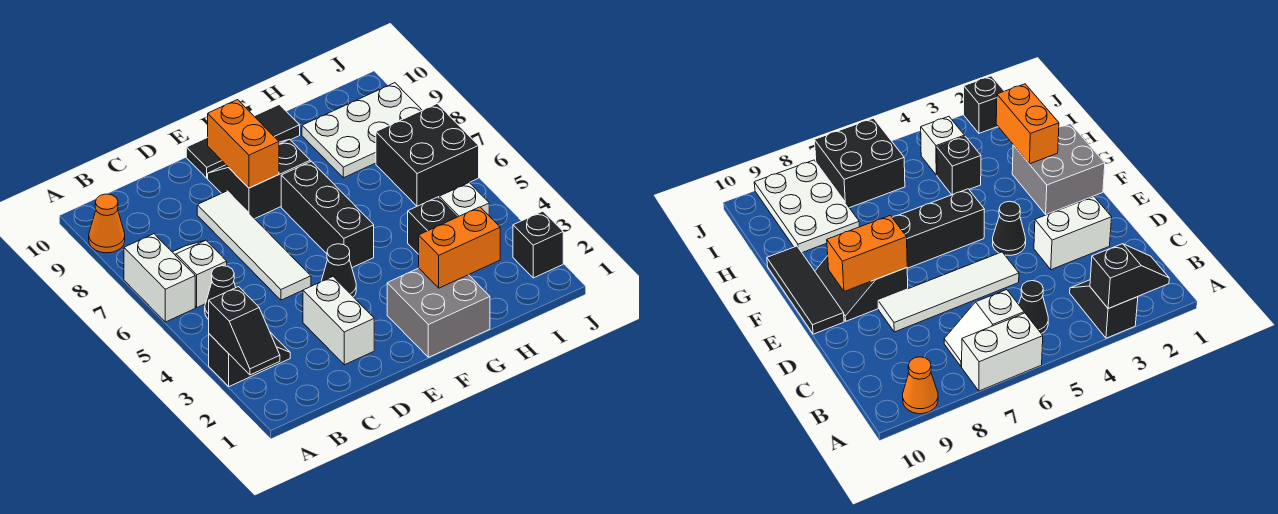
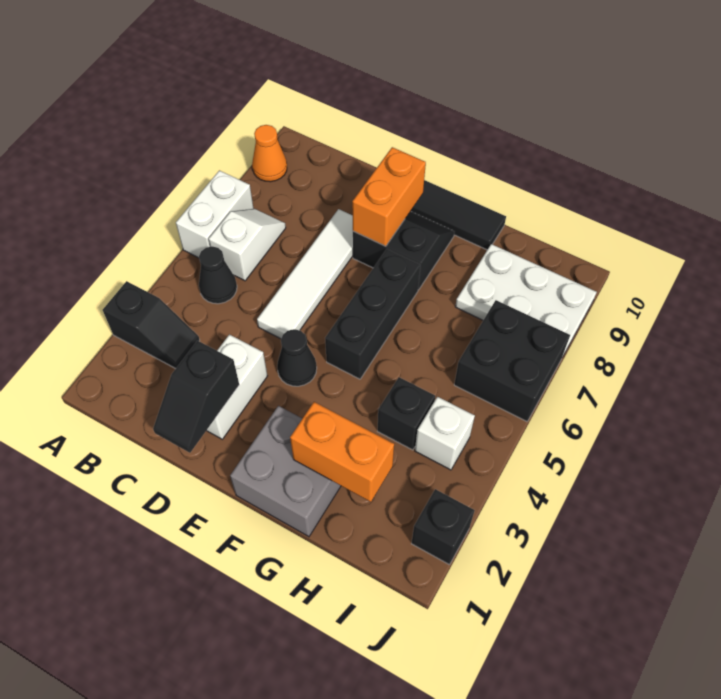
black slope A2:A3 level 2 top 3 -> black slope D1:D2 level 2 top 2

